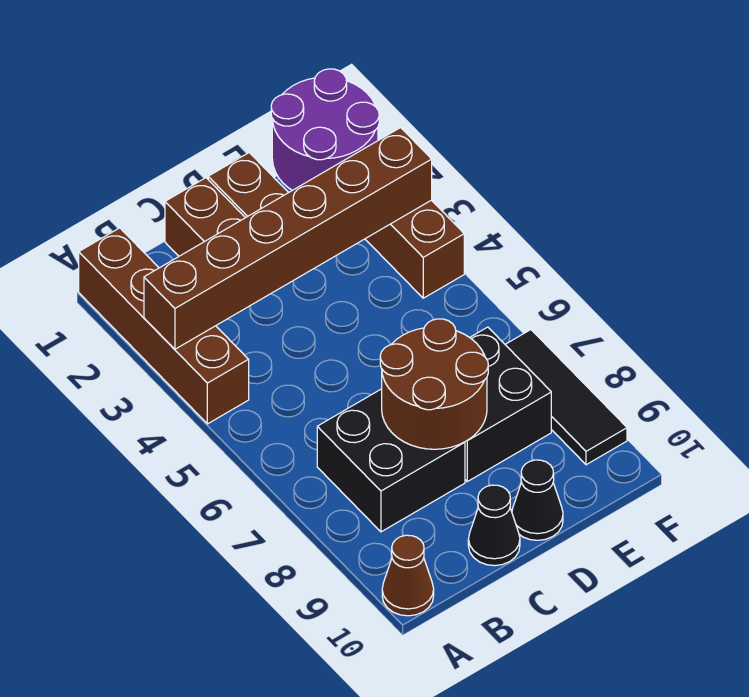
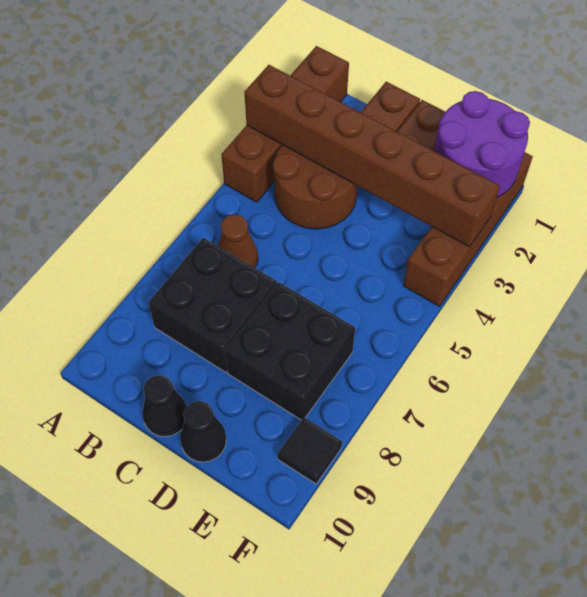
brown cone A10 level 1 -> brown cone B6 level 1
brown round brick C7:D8 level 2 -> brown round brick B3:C4 level 1
black tile F7:F9 level 1 -> black tile F9 level 1

